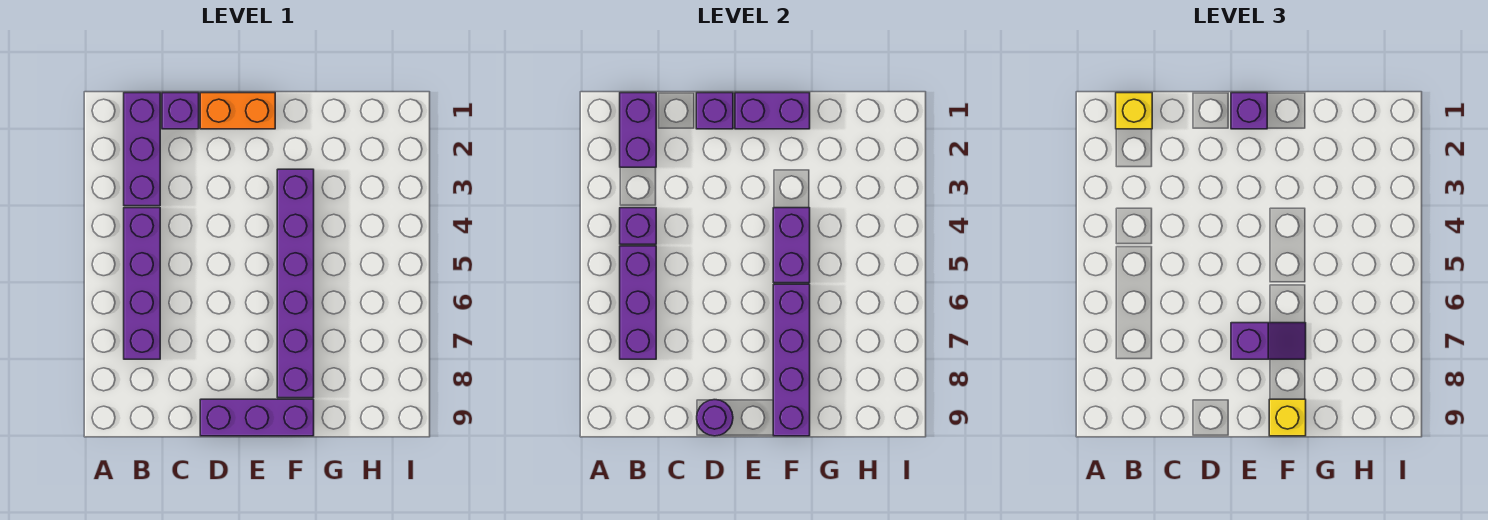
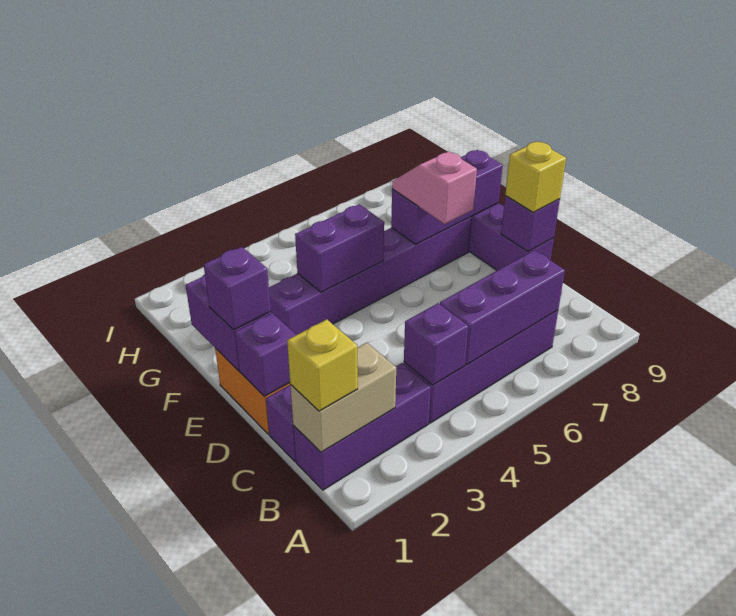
purple brick B1:B2 level 2 -> tan brick B1:B2 level 2
purple round brick D9 level 2 -> purple brick D9 level 2
purple slope E7:F7 level 3 top E -> pink slope E7:F7 level 3 top E
purple brick F6:F9 level 2 -> purple brick F7:F9 level 2
yellow brick F9 level 3 -> yellow brick D9 level 3

